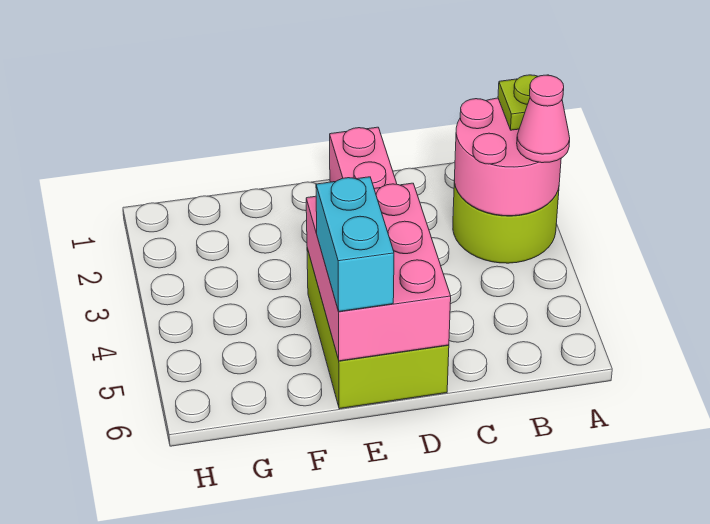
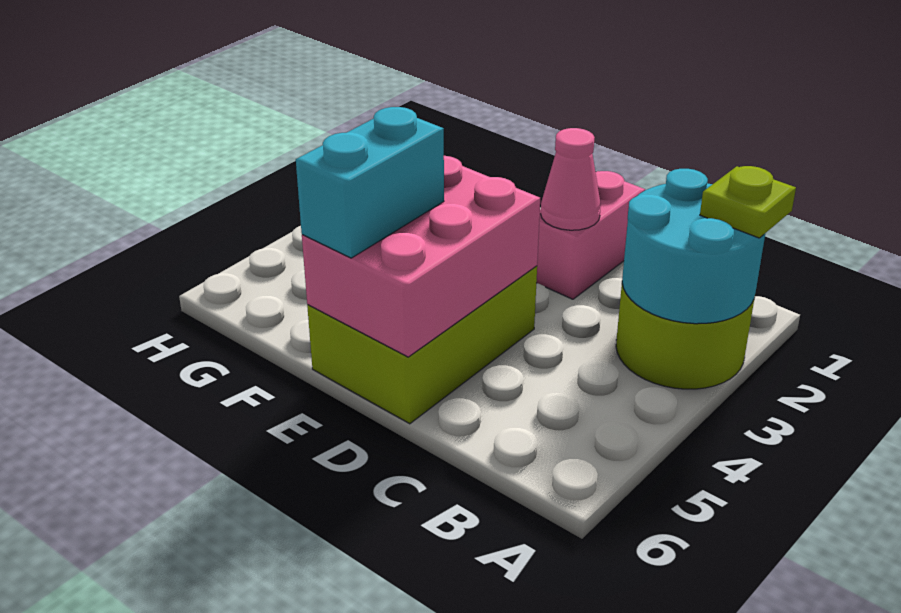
pink round brick A2:B3 level 2 -> cyan round brick A2:B3 level 2
pink cone A3 level 3 -> pink cone D2 level 2

